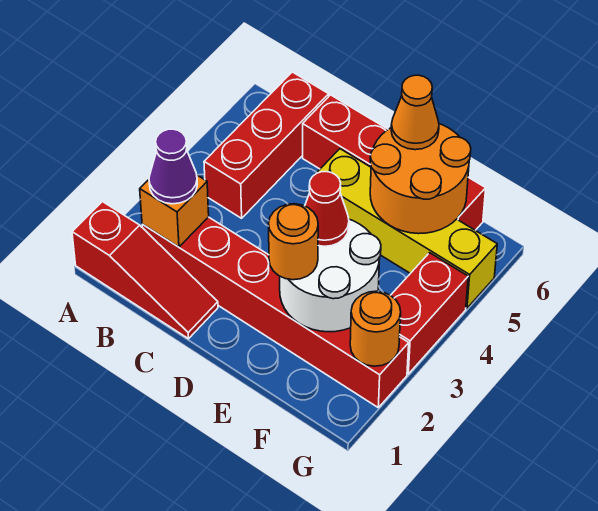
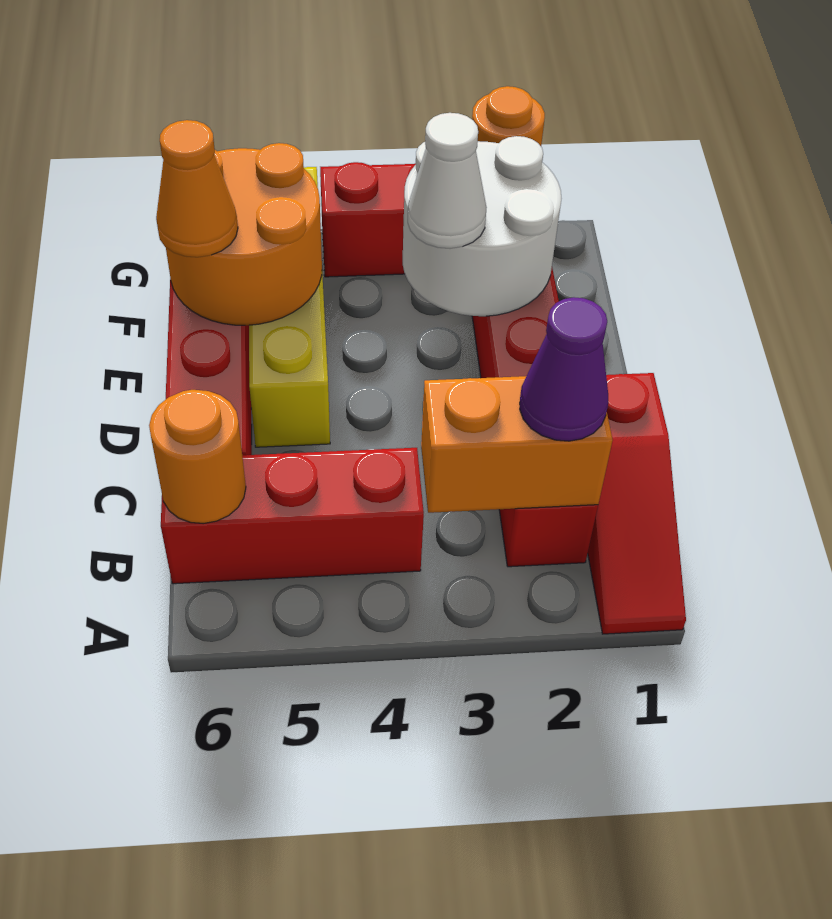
red slope A1:C1 level 1 top A -> red slope A1:C1 level 1 top C
orange brick B2 level 2 -> orange brick B2:B3 level 2
orange round brick E2 level 3 -> orange round brick B6 level 2
red cone E3 level 3 -> white cone E3 level 3

